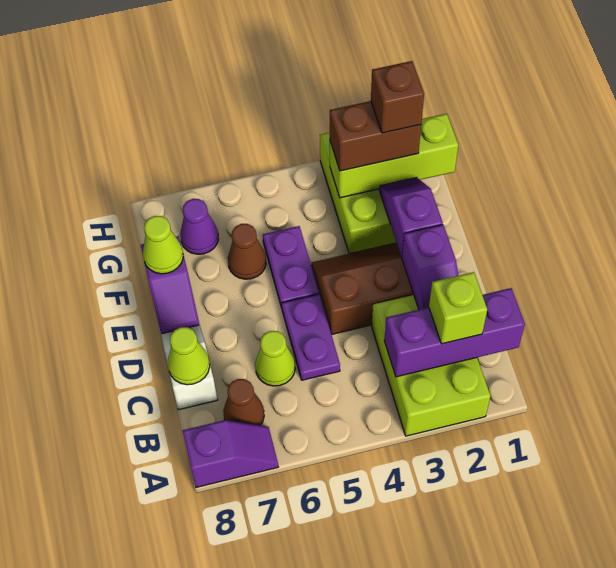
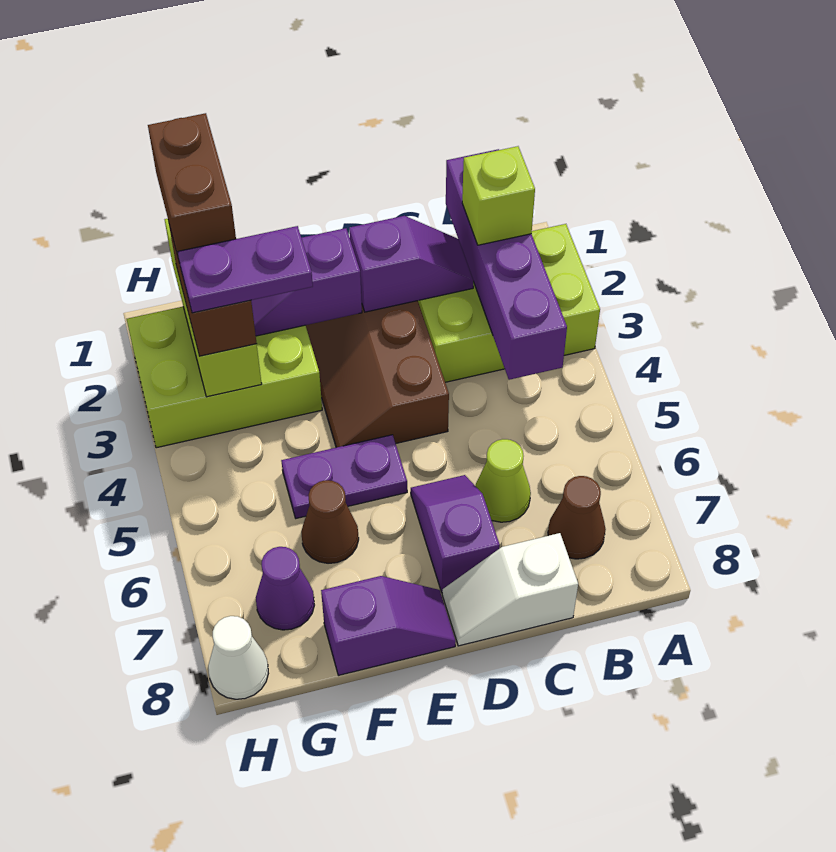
purple slope A7:A8 level 1 top 8 -> purple slope D6:D7 level 1 top 7
purple brick B1:B3 level 2 -> purple brick B1:B4 level 2
purple plate C5:D5 level 1 -> purple plate F3:G3 level 4
lime cone C8 level 2 -> none
lime cone F8 level 2 -> none
brown brick G2 level 4 -> brown brick G1:G2 level 4
none -> white cone H8 level 1

